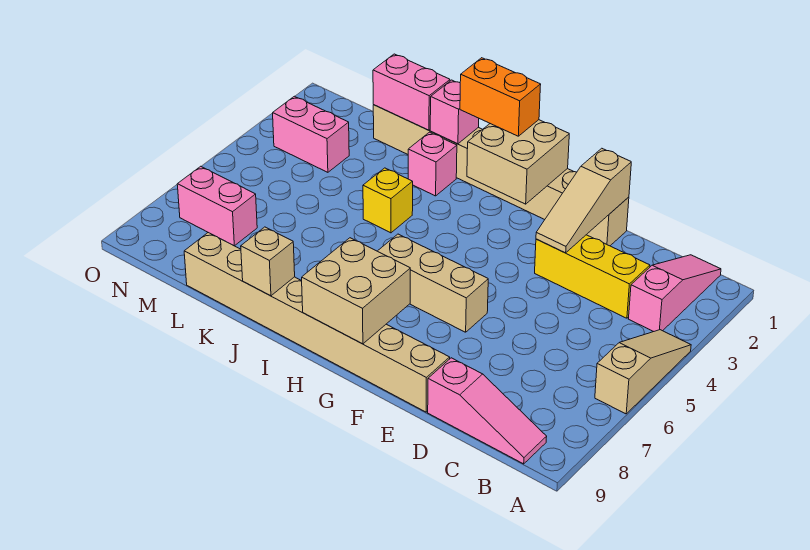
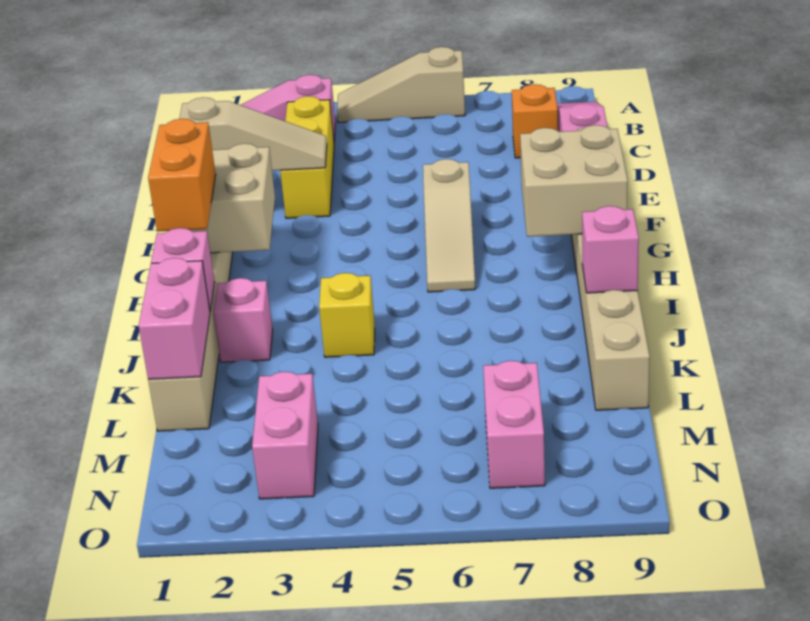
none -> orange brick C8 level 1
tan brick F6:H6 level 1 -> tan slope F6:H6 level 1 top F
tan brick J9 level 2 -> pink brick J9 level 2

